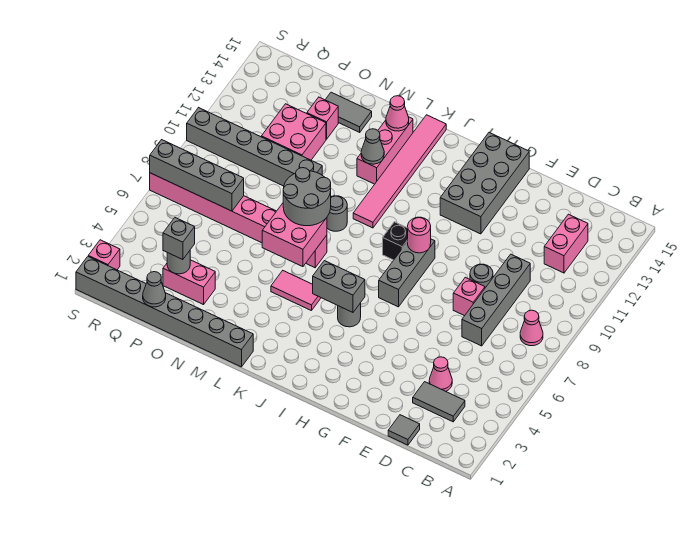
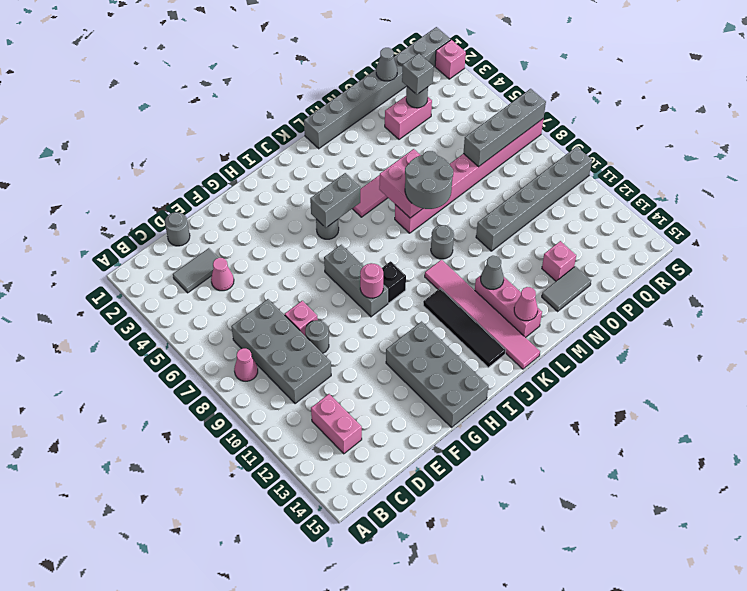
grey tile D1 level 1 -> grey round brick D1 level 1
grey brick D7:D10 level 1 -> grey brick C7:D10 level 1
none -> black tile J11:J14 level 1
pink brick O11:P12 level 1 -> none

